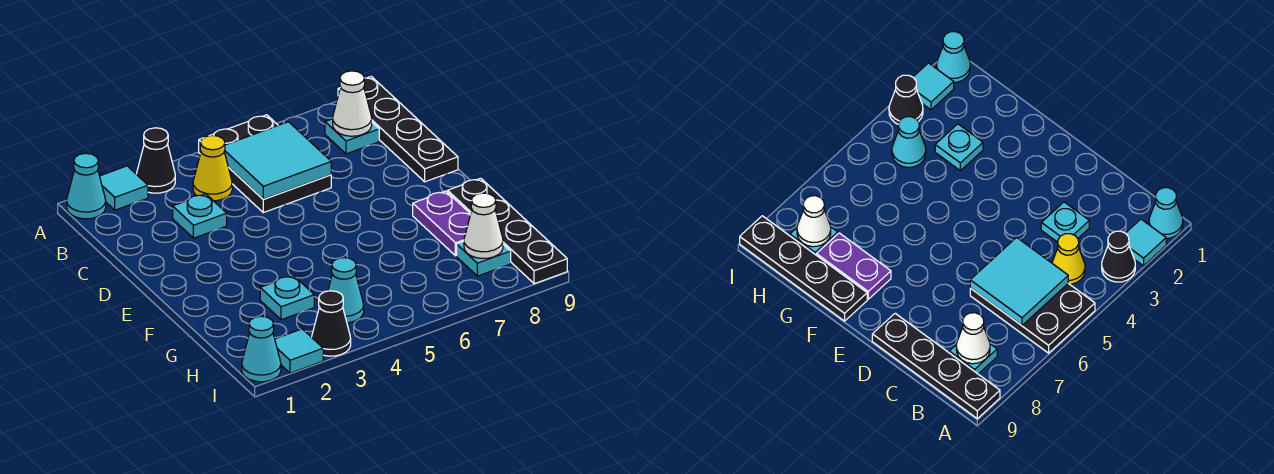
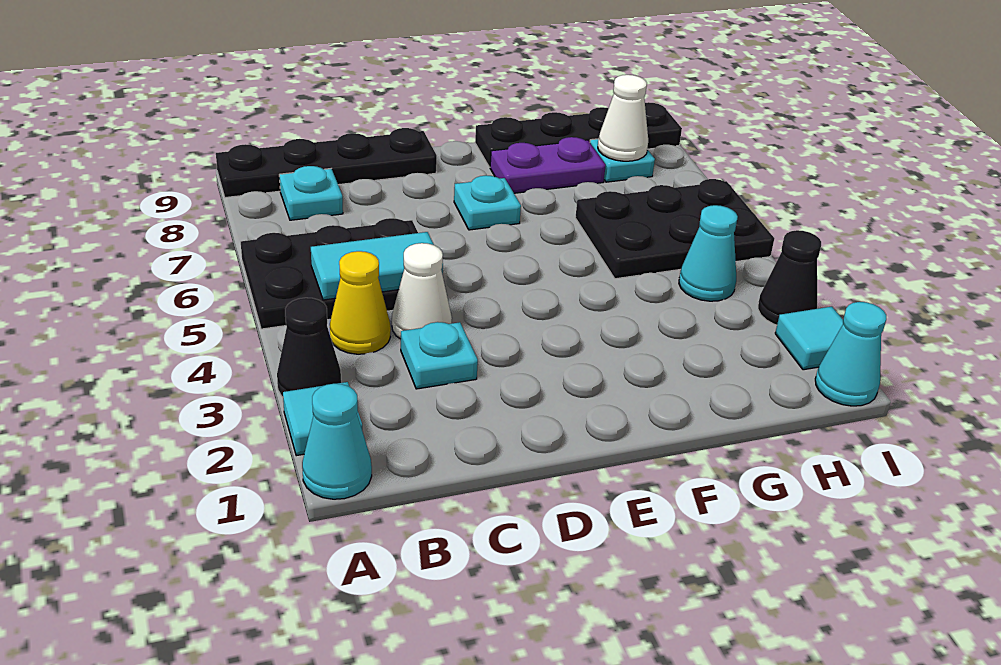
cyan tile B5:C6 level 2 -> cyan tile B5:C5 level 2
white cone B8 level 2 -> white cone C4 level 1
cyan plate G3 level 1 -> cyan plate E7 level 1
none -> black plate G5:I6 level 1

